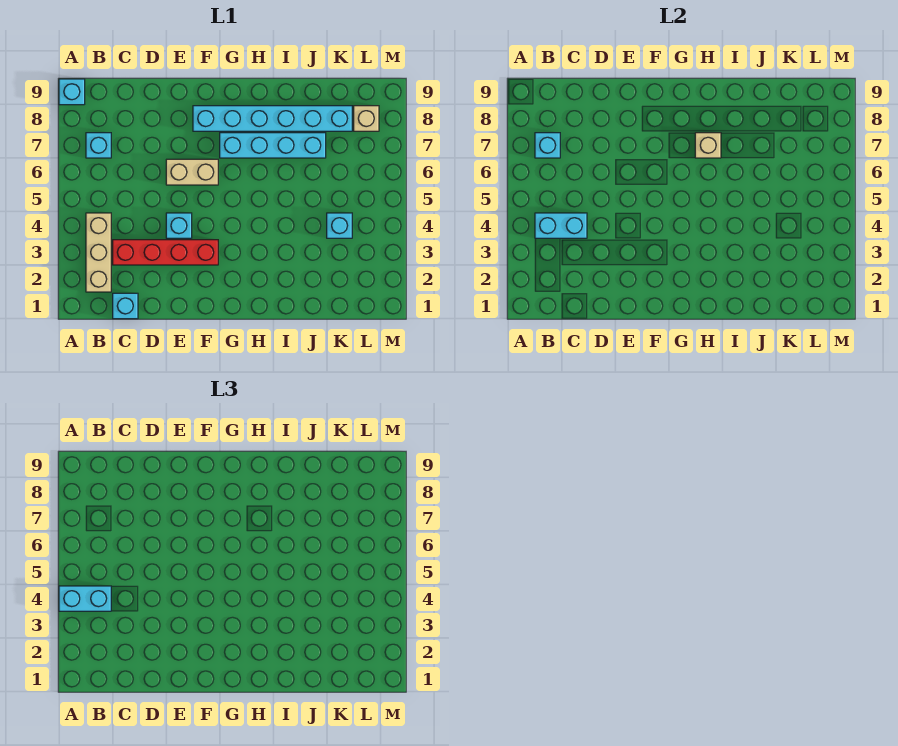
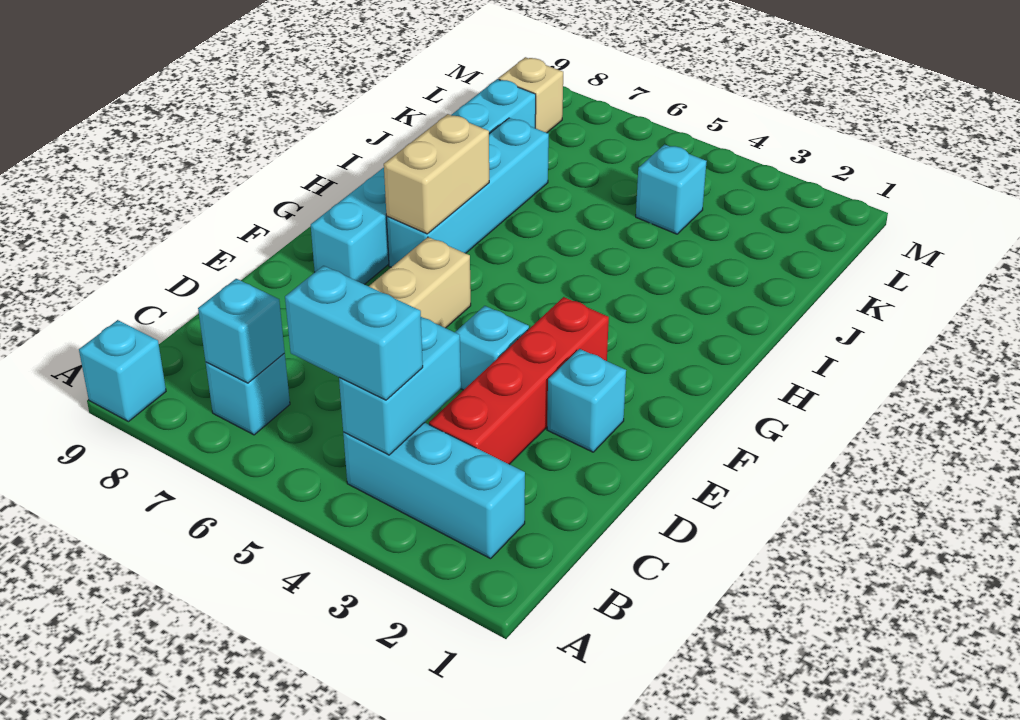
cyan brick A4:B4 level 3 -> cyan brick B4:B5 level 3
tan brick B2:B4 level 1 -> cyan brick B2:B4 level 1
cyan brick C1 level 1 -> cyan brick E2 level 1
tan brick H7 level 2 -> tan brick G7:H7 level 2

